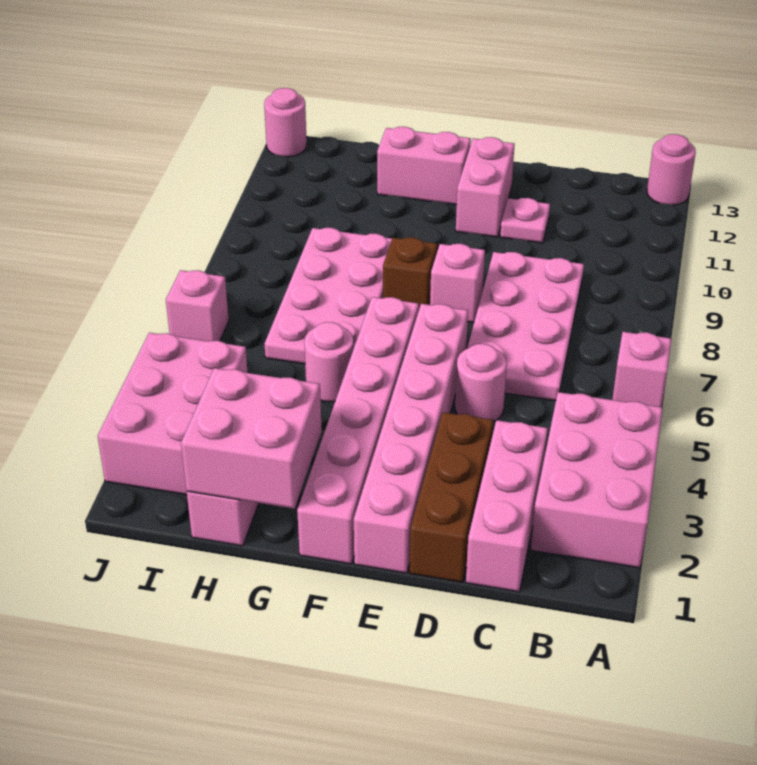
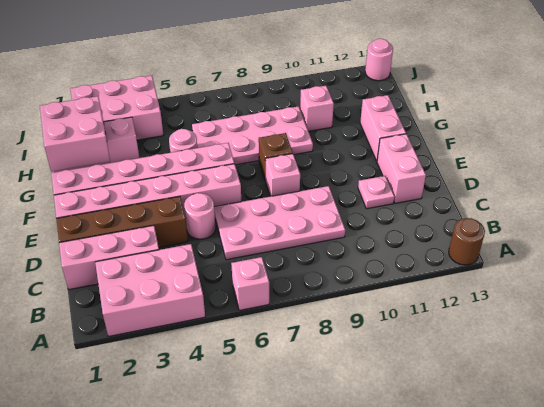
pink round brick A13 level 1 -> brown round brick A13 level 1
brown brick D1:D3 level 1 -> brown brick D1:D4 level 1
pink brick E11:E12 level 1 -> pink brick D12:E12 level 1
pink brick J6 level 1 -> pink brick H10 level 1

